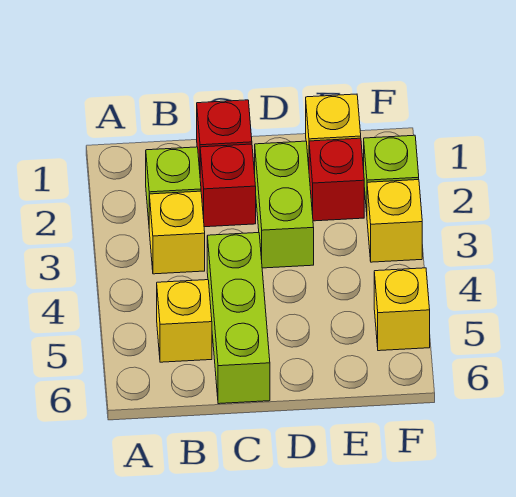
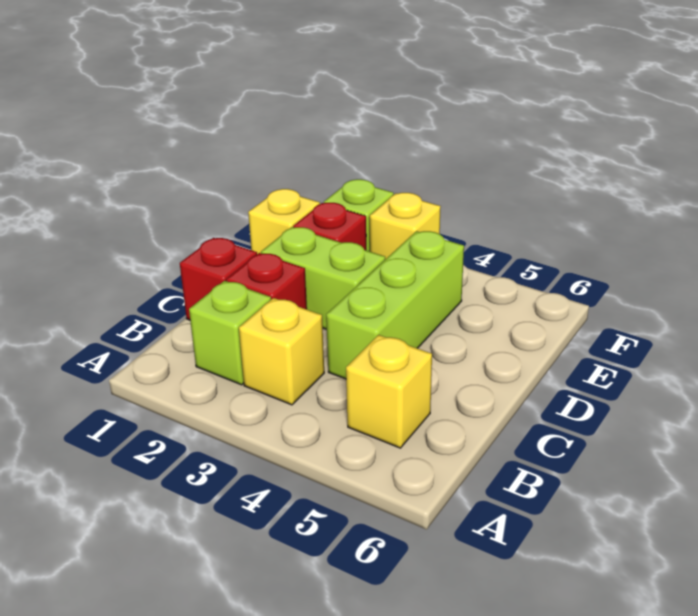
lime brick C4:C6 level 1 -> lime brick C4:E4 level 1
yellow brick F5 level 1 -> none

